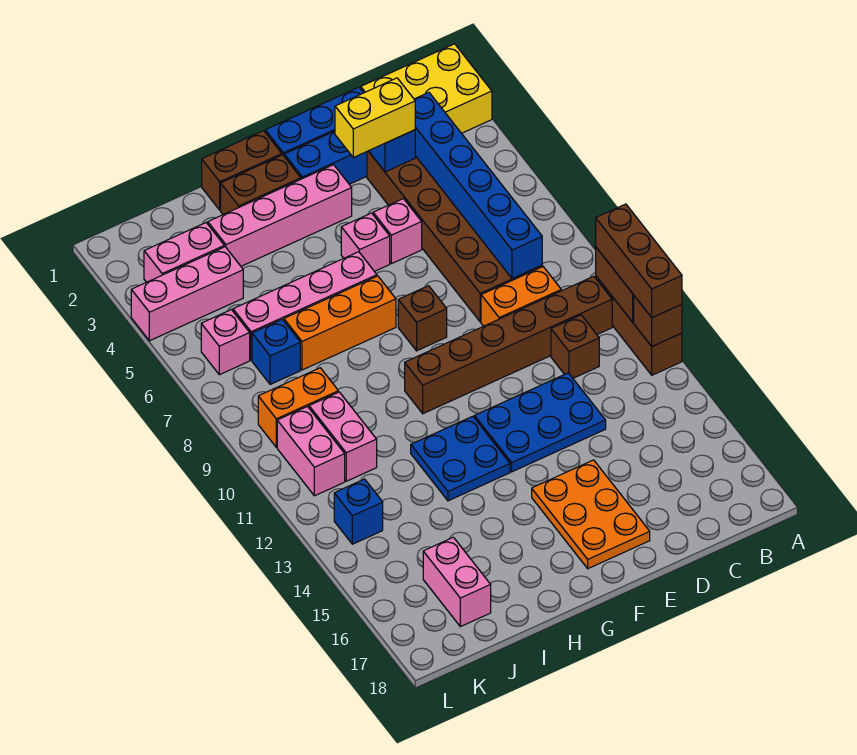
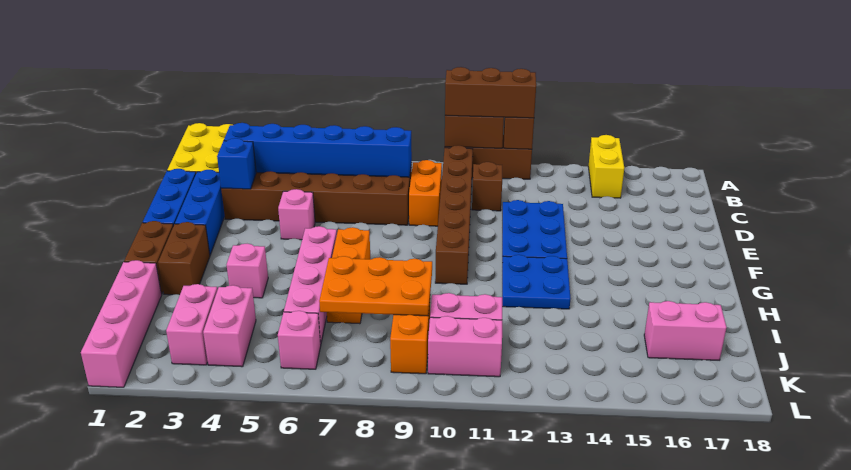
yellow brick D3:E3 level 3 -> yellow brick A15:B15 level 1
orange plate E15:F17 level 1 -> orange plate I7:J9 level 2
pink brick F3:I3 level 1 -> pink brick I1:L1 level 1
pink brick F5 level 1 -> pink brick H4 level 1
brown brick F8 level 1 -> none
pink brick J4:L4 level 1 -> pink brick J4:K4 level 1
blue brick J7 level 1 -> none
blue brick K13 level 1 -> none

